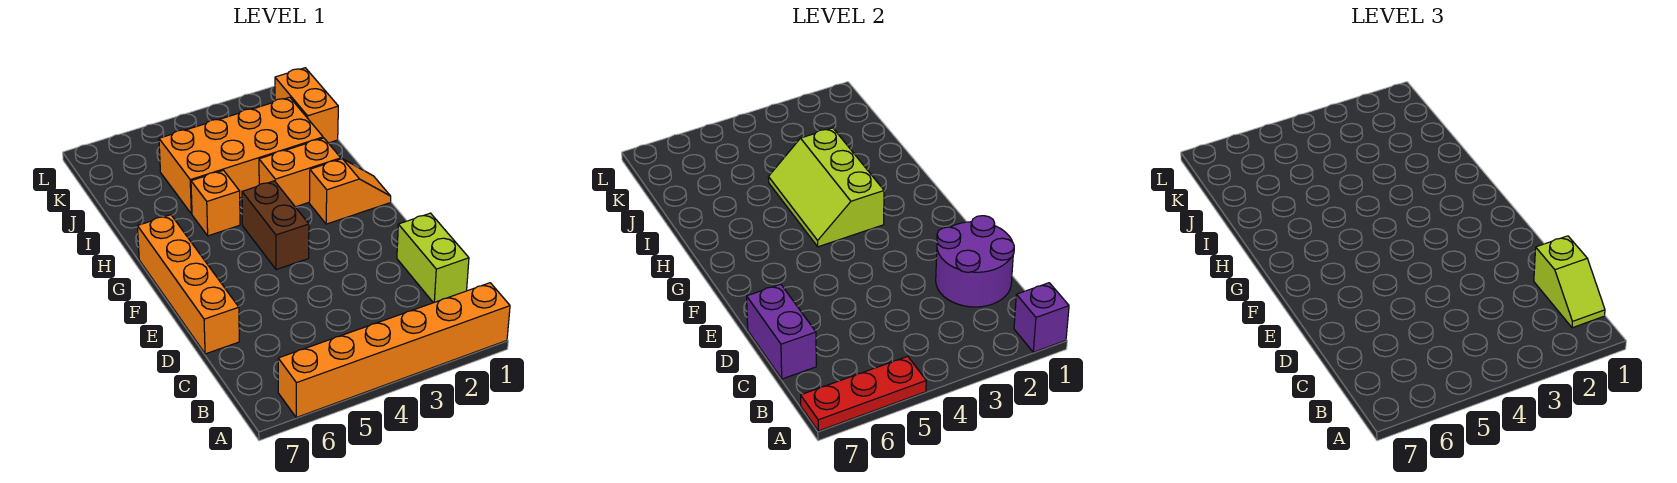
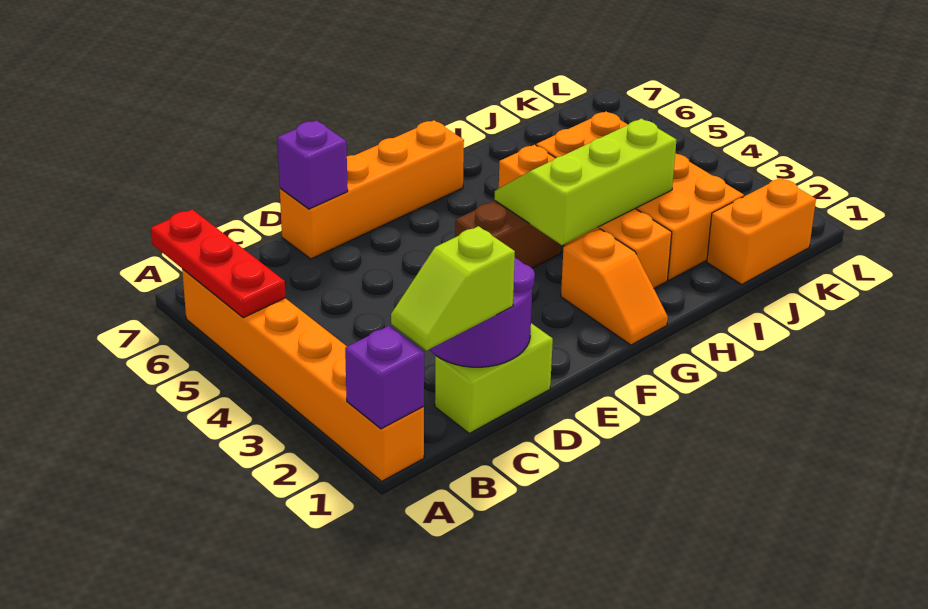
purple brick C7:D7 level 2 -> purple brick D7 level 2

